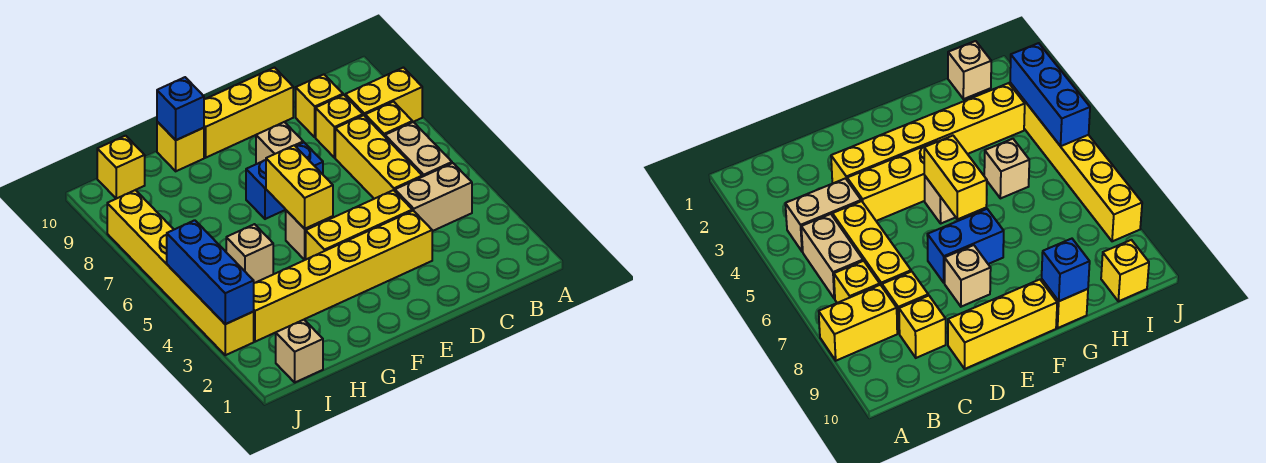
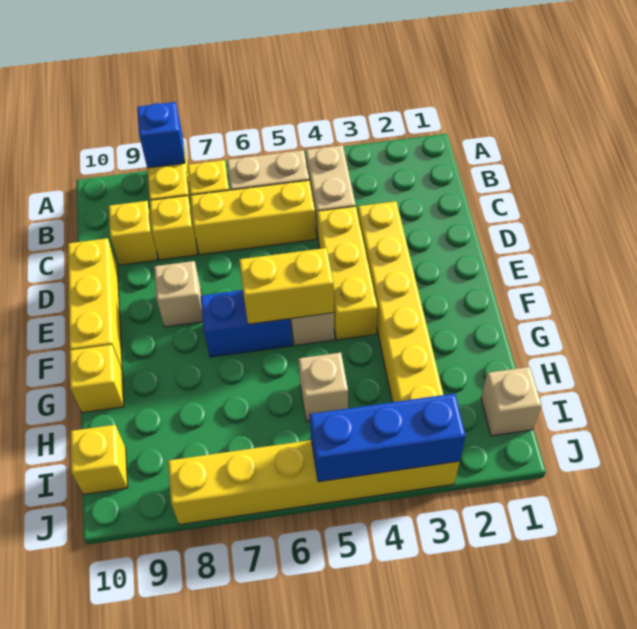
blue brick E7:F7 level 1 -> blue brick F6:F7 level 1
blue brick G10 level 2 -> blue brick A8 level 2

